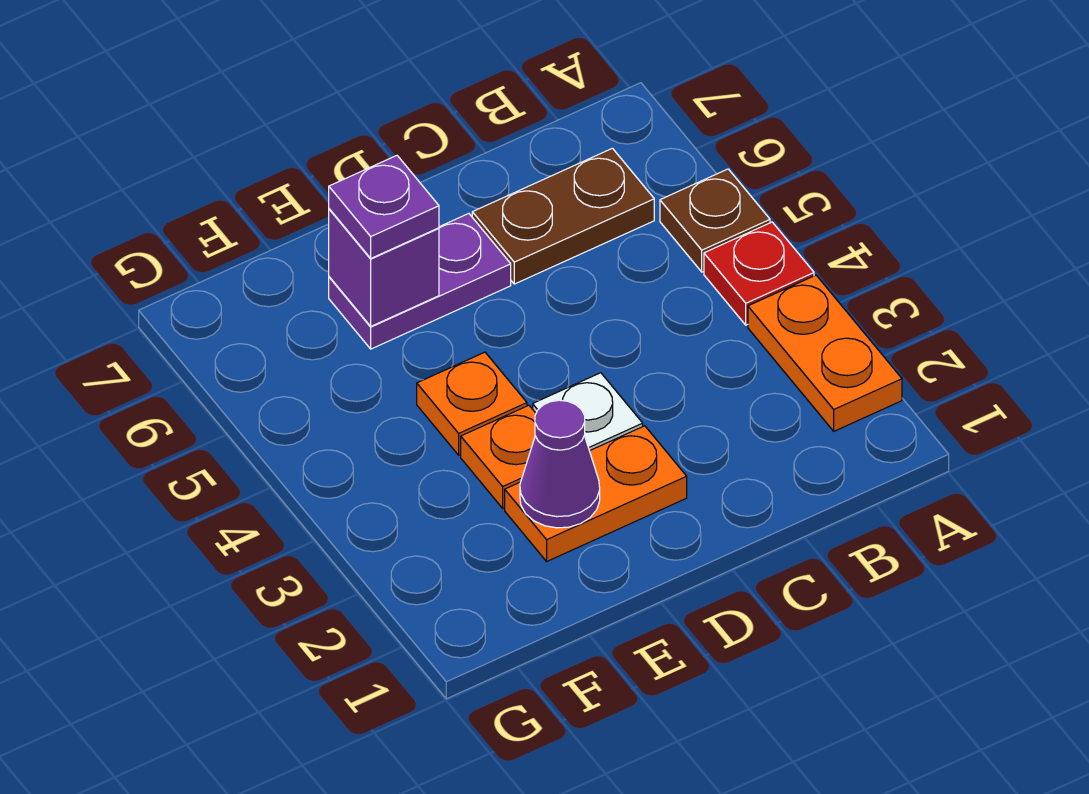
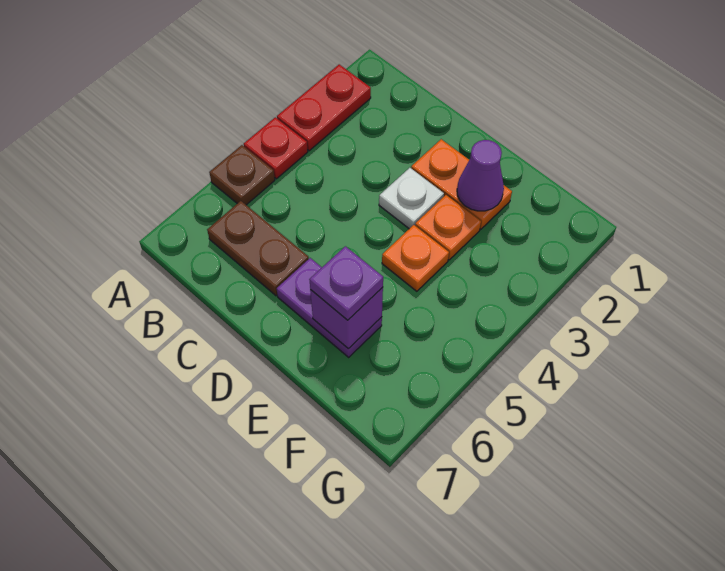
orange plate A2:A3 level 1 -> red plate A2:A3 level 1

